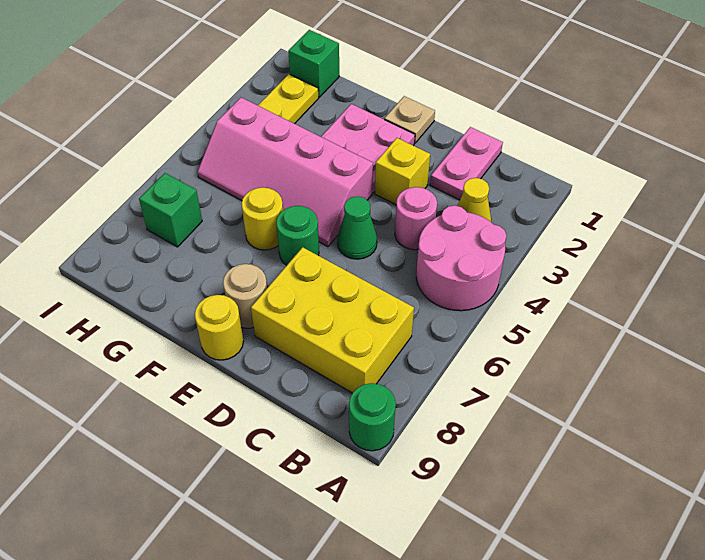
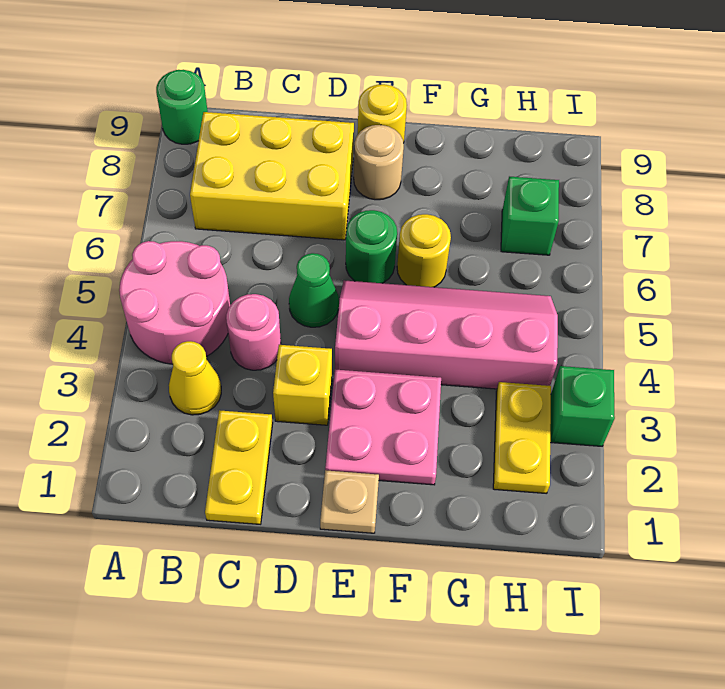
pink plate C1:C2 level 1 -> yellow plate C1:C2 level 1
green brick H1 level 1 -> green brick I3 level 1

